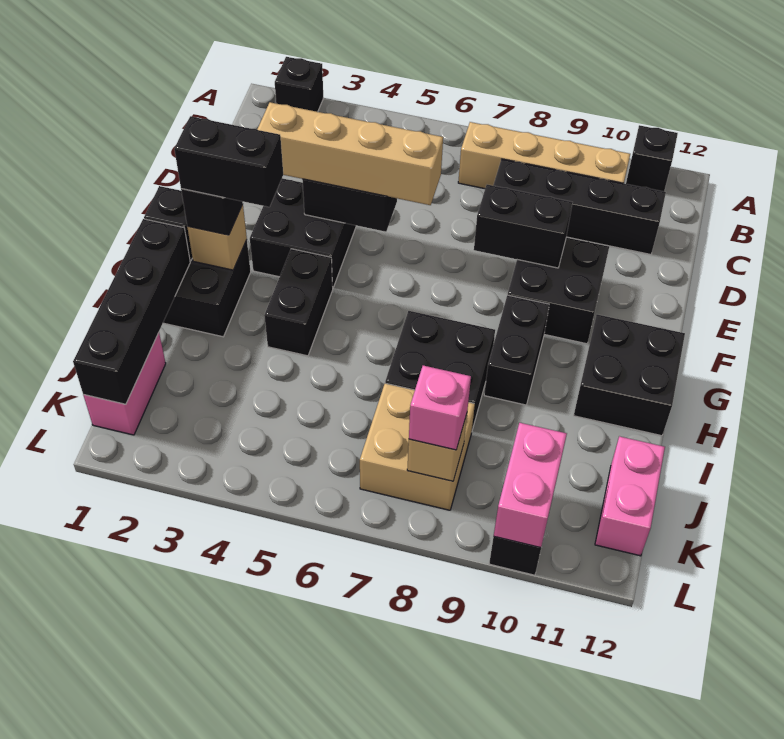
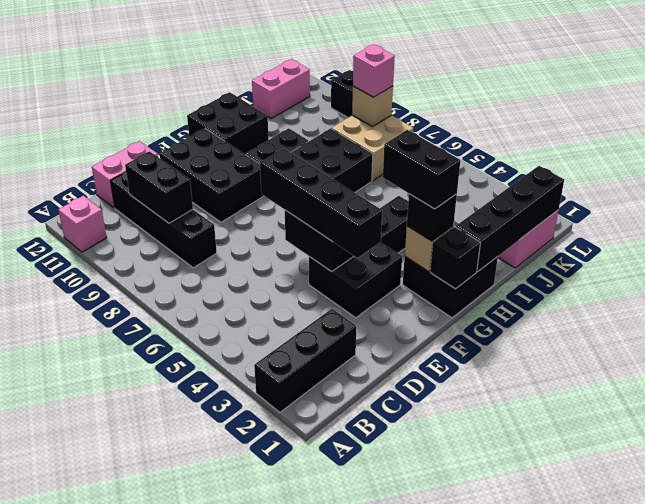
black brick A2 level 1 -> black brick A2:C2 level 1
black brick A11 level 1 -> pink brick A11 level 1
tan brick B7:B10 level 1 -> none
tan brick E3:E6 level 3 -> black brick E3:E6 level 3
black brick E8:E9 level 2 -> black brick C9:C10 level 2
black brick E9:F10 level 1 -> black brick E9:F11 level 1
pink brick K10:L10 level 2 -> pink brick C12:D12 level 1

